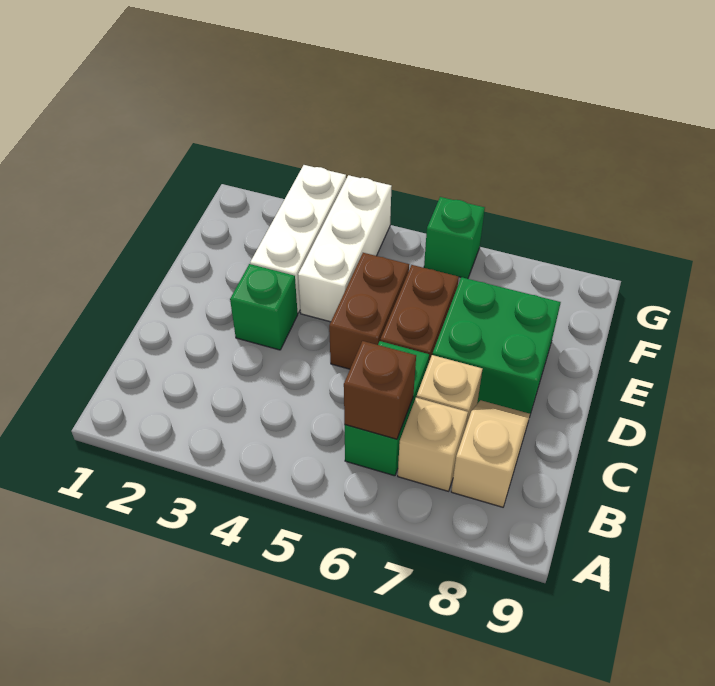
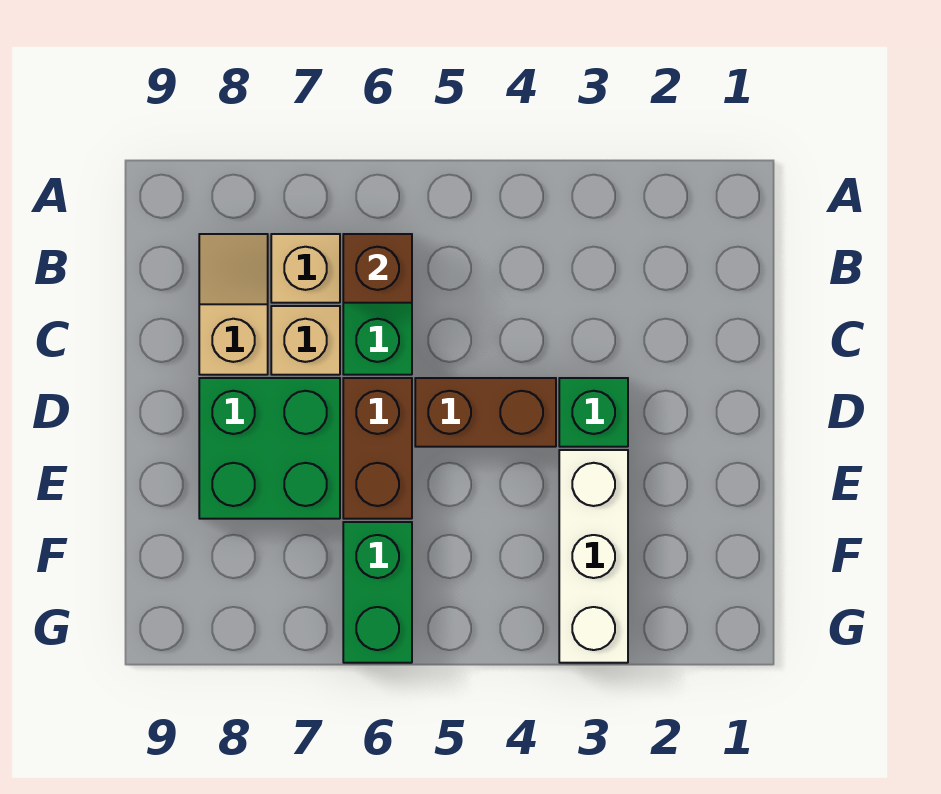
tan slope B8:C8 level 1 top B -> tan slope B8:C8 level 1 top C
brown brick D5:E5 level 1 -> brown brick D4:D5 level 1
white brick E4:G4 level 1 -> none
green brick G6 level 1 -> green brick F6:G6 level 1

